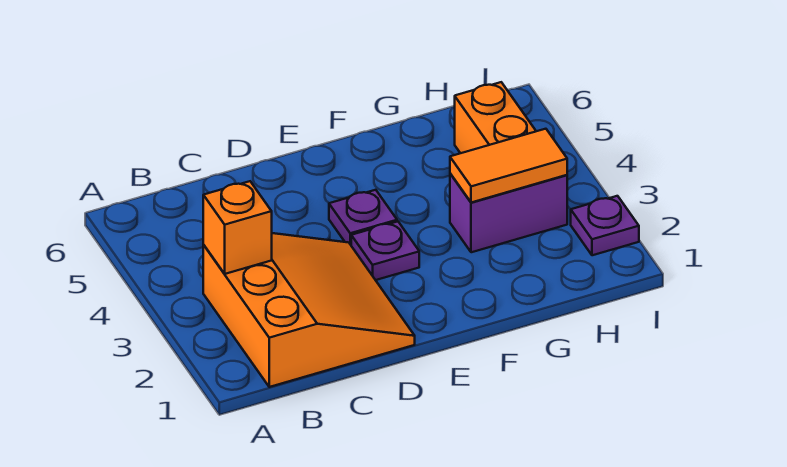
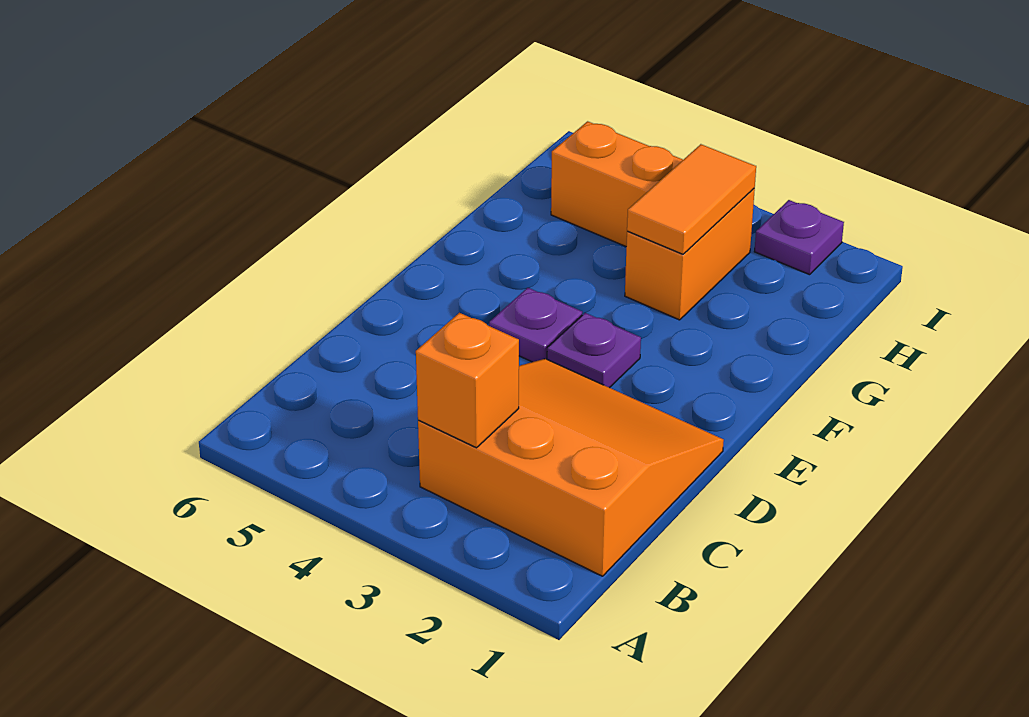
purple brick G3:H3 level 1 -> orange brick G3:H3 level 1

